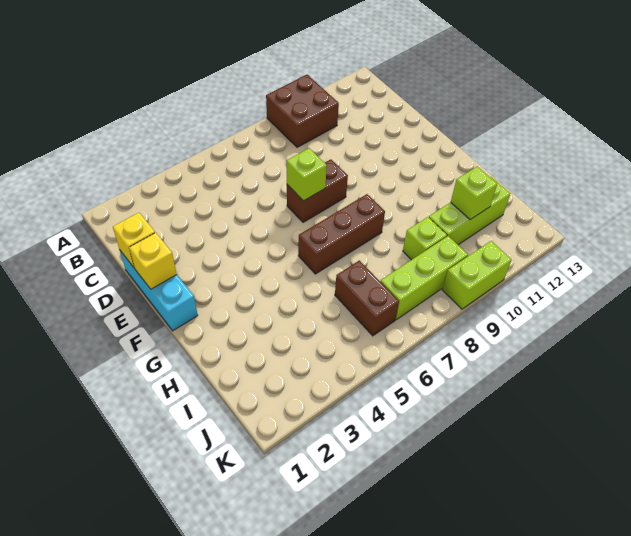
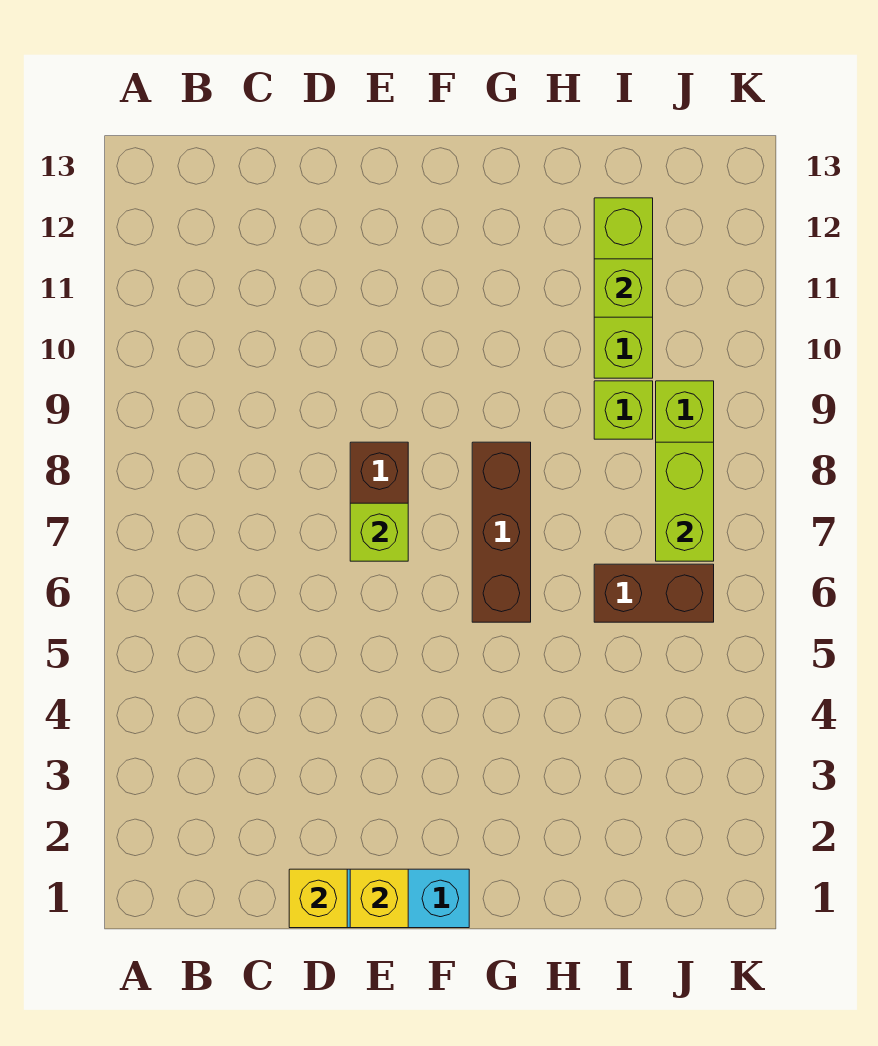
brown brick A9:B10 level 1 -> none
lime brick K9:K10 level 1 -> lime brick J7:J8 level 2

